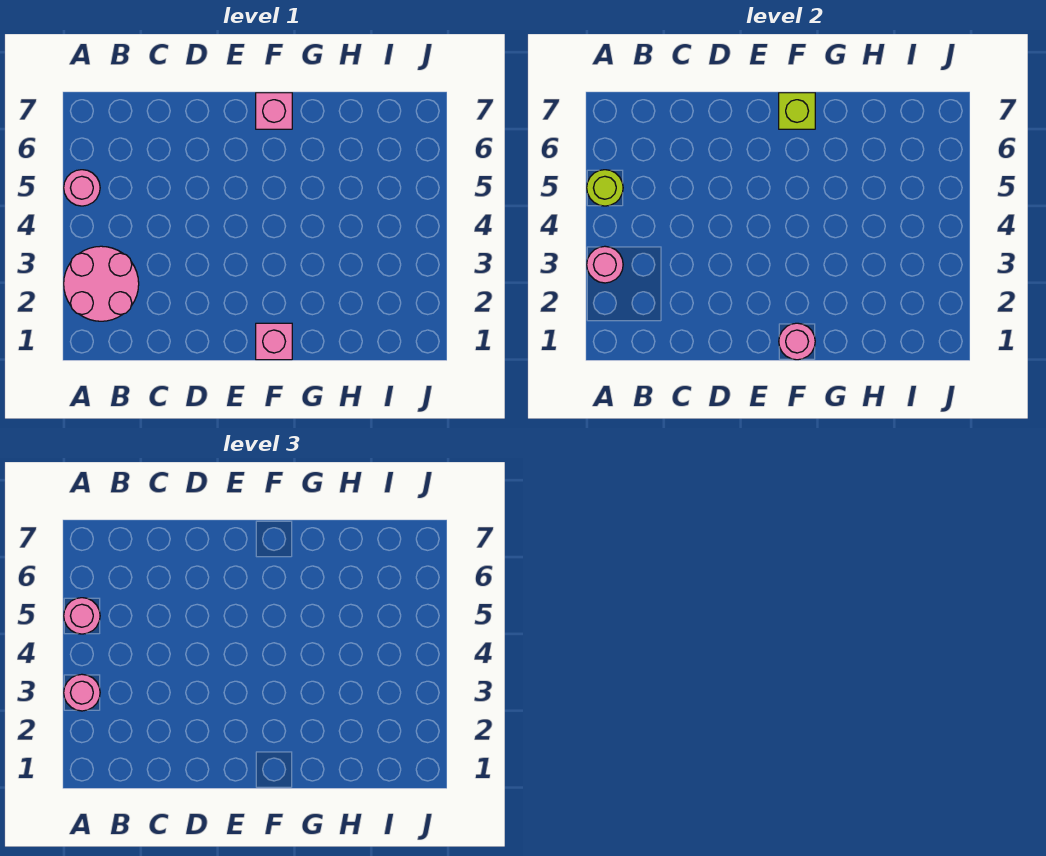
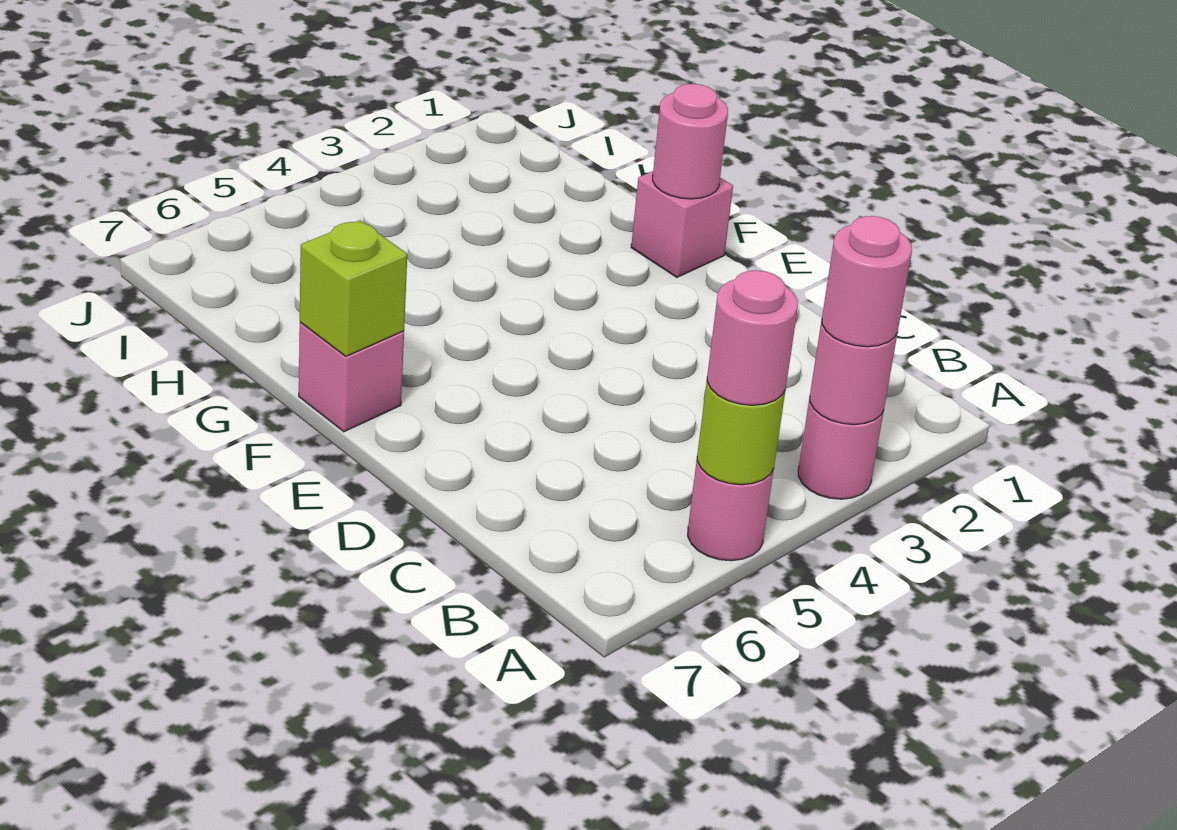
pink round brick A2:B3 level 1 -> pink round brick A3 level 1

